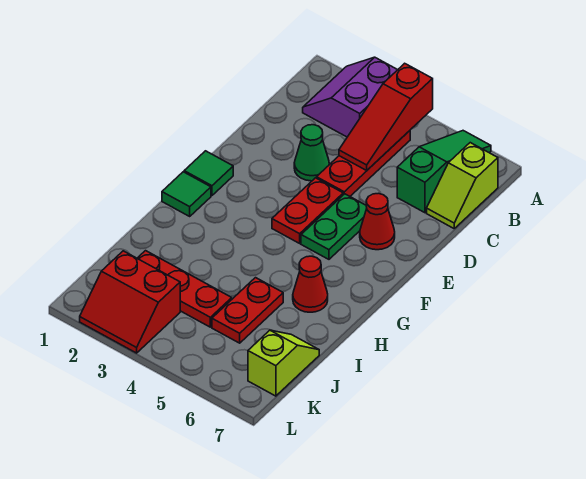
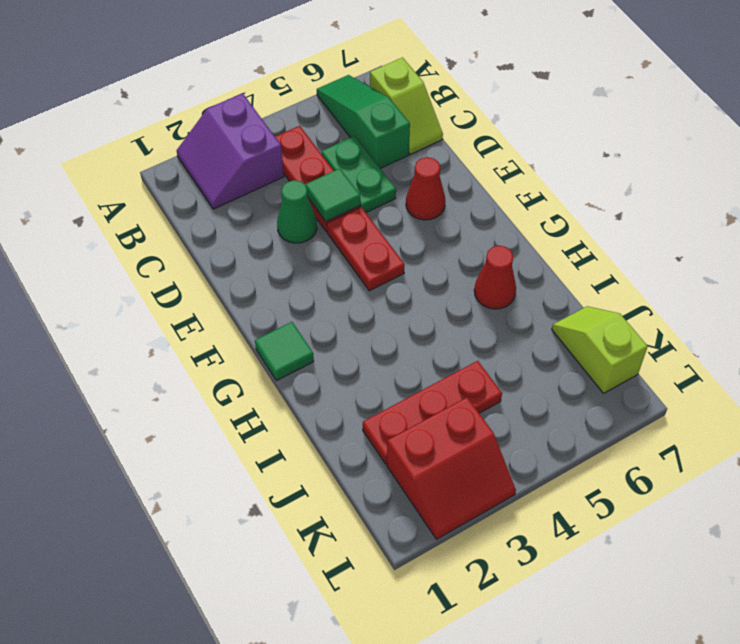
red slope A4:C4 level 2 top A -> none
green plate E5:F5 level 1 -> green plate C5:D5 level 1
green tile F1 level 1 -> green tile D4 level 2
red plate I5:J5 level 1 -> none

